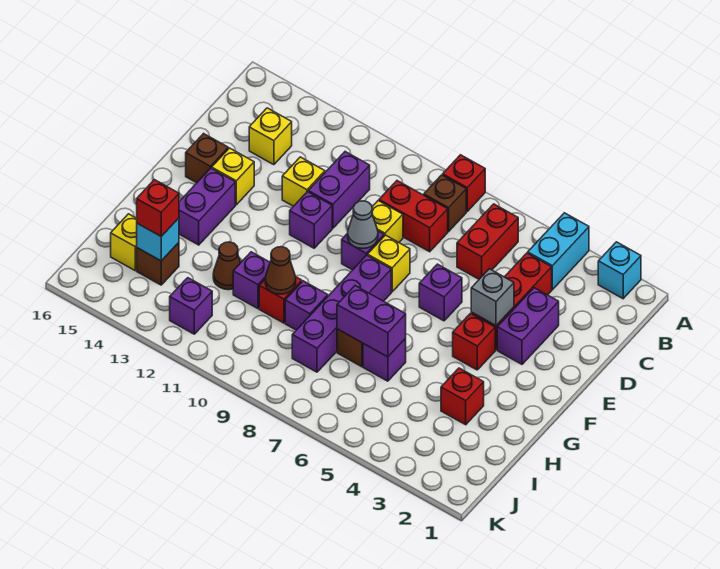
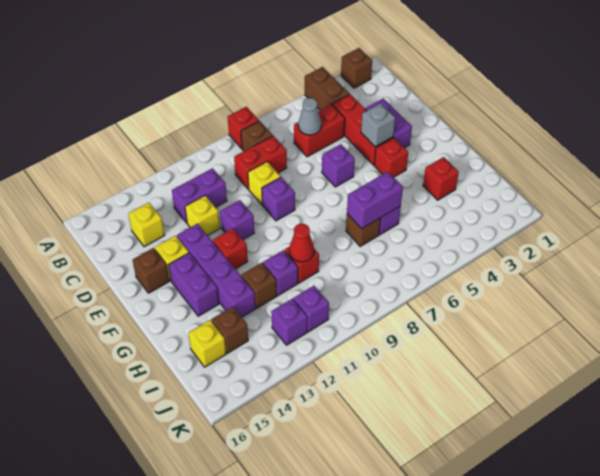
cyan brick A2 level 1 -> brown brick A2 level 1
cyan brick A4:B4 level 1 -> brown brick A4:B4 level 1
red brick B6:C6 level 1 -> red brick C5:C6 level 1
purple brick C11:D11 level 1 -> purple brick C11:C12 level 1
yellow brick E8 level 1 -> none
grey cone E9 level 2 -> grey cone C6 level 2
purple brick F8:I8 level 1 -> purple brick E13:H13 level 1
purple brick H9 level 1 -> purple brick J11 level 1
brown cone H10 level 2 -> red cone H10 level 2
brown cone H12 level 1 -> brown brick H12 level 1
cyan brick I14 level 2 -> none
red brick I14 level 3 -> red brick F12 level 1

